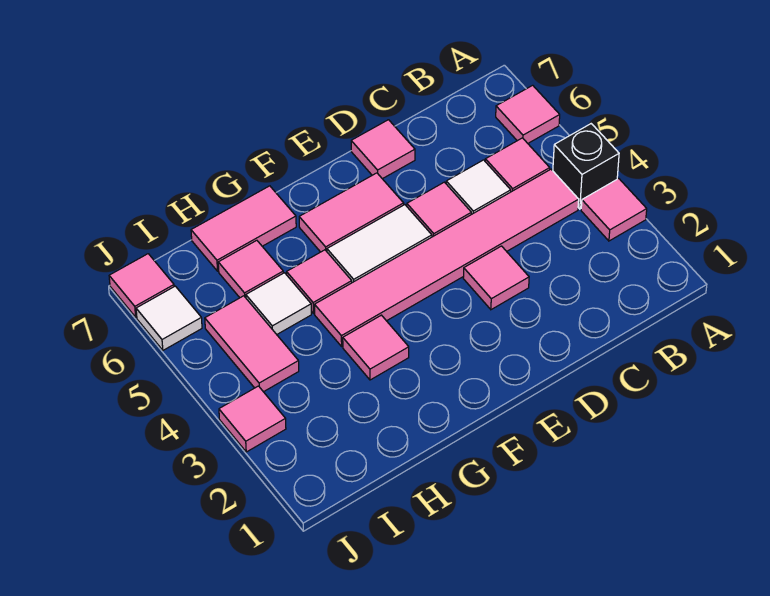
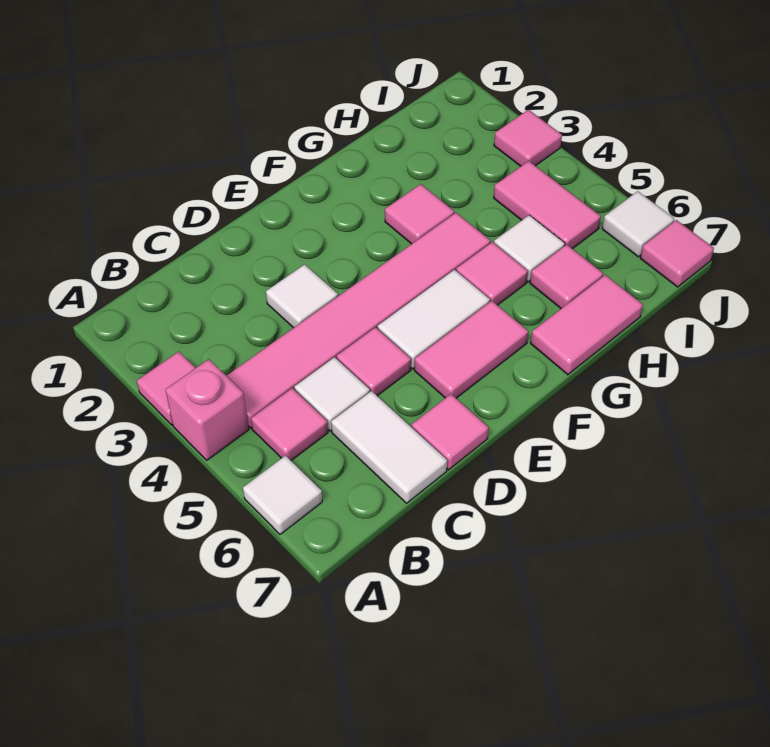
black brick A4 level 1 -> pink brick A4 level 1
pink tile A6 level 1 -> white tile A6 level 1
none -> white tile C6:C7 level 1
pink tile D3 level 1 -> white tile D3 level 1

